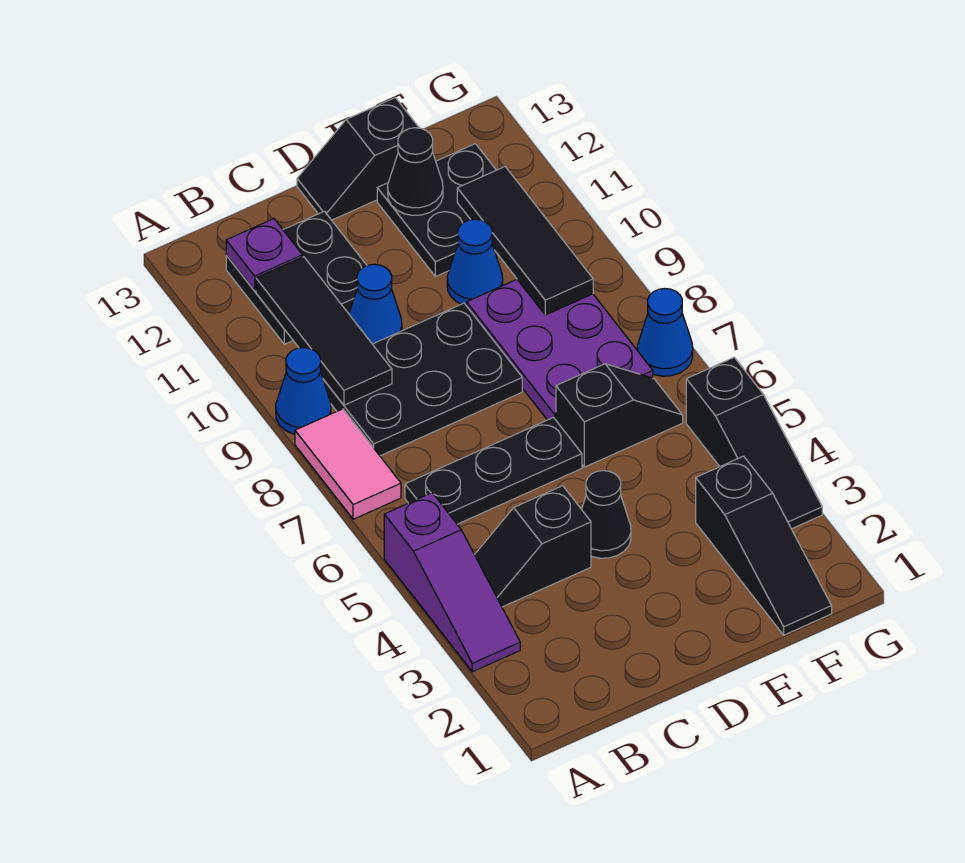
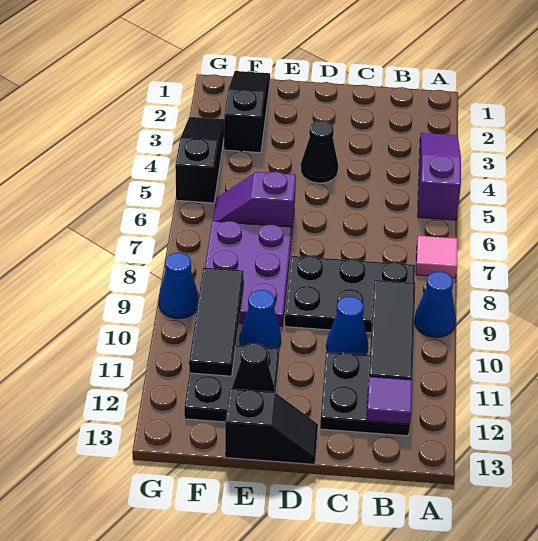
pink tile A7:A8 level 1 -> pink tile A7 level 1
black slope B4:C4 level 1 top C -> none
black plate B6:D6 level 1 -> none
purple plate B12 level 2 -> purple tile B12 level 2
black slope E6:F6 level 1 top E -> purple slope E6:F6 level 1 top E
blue cone G7 level 1 -> blue cone G9 level 1

